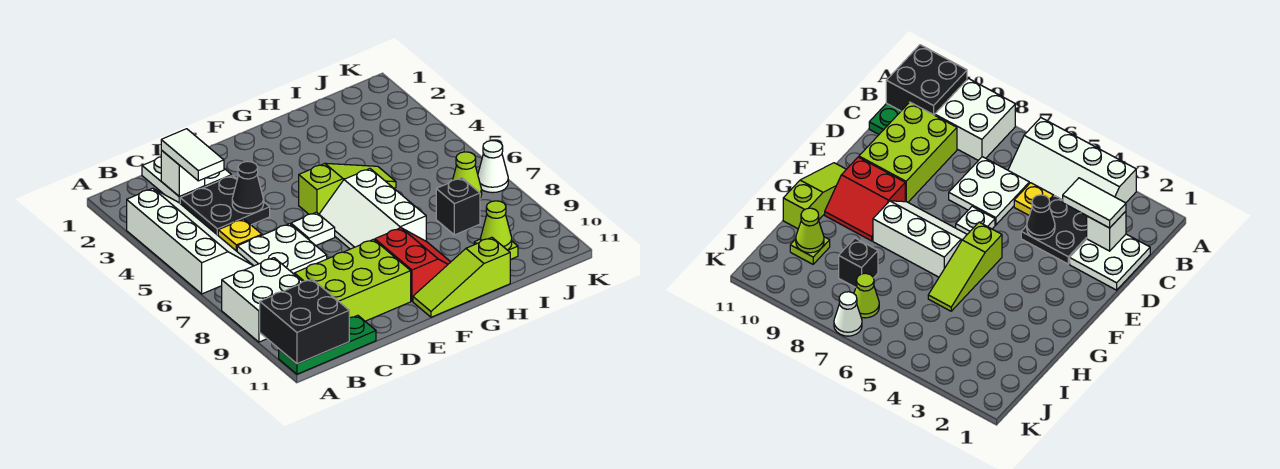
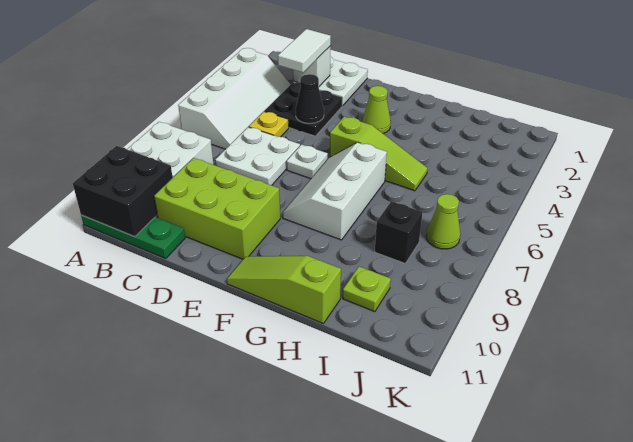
red slope F9:G10 level 1 top F -> none
lime cone I10 level 2 -> lime cone F3 level 1
white cone K7 level 1 -> none

